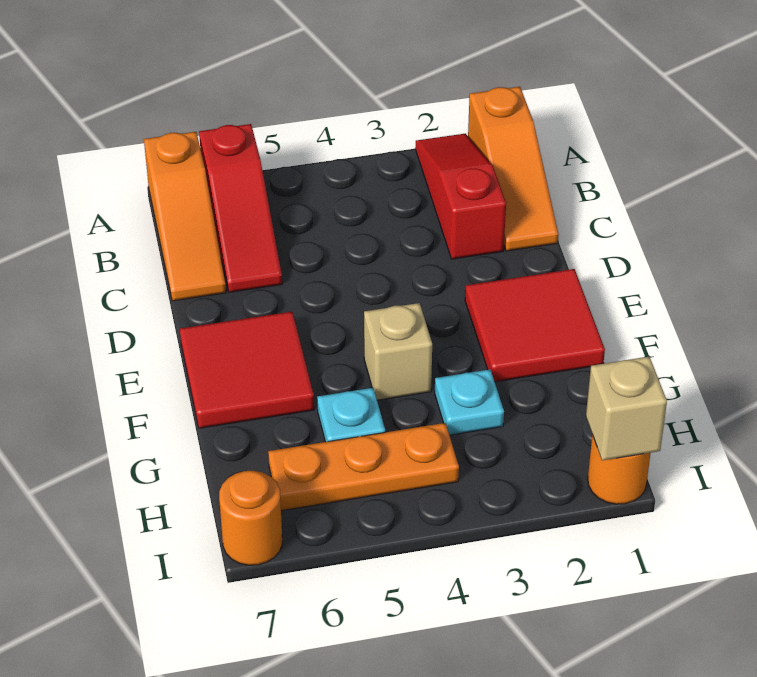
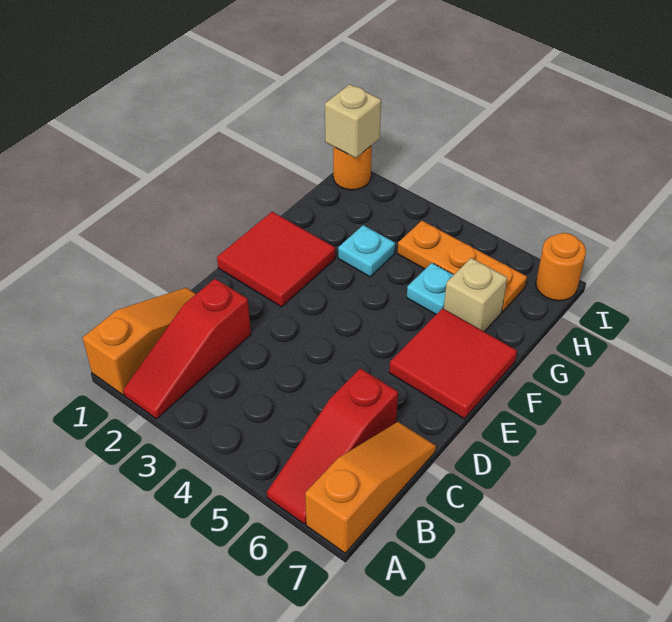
red slope A6:C6 level 1 top A -> red slope A6:C6 level 1 top C
tan brick F4 level 1 -> tan brick G6 level 1

